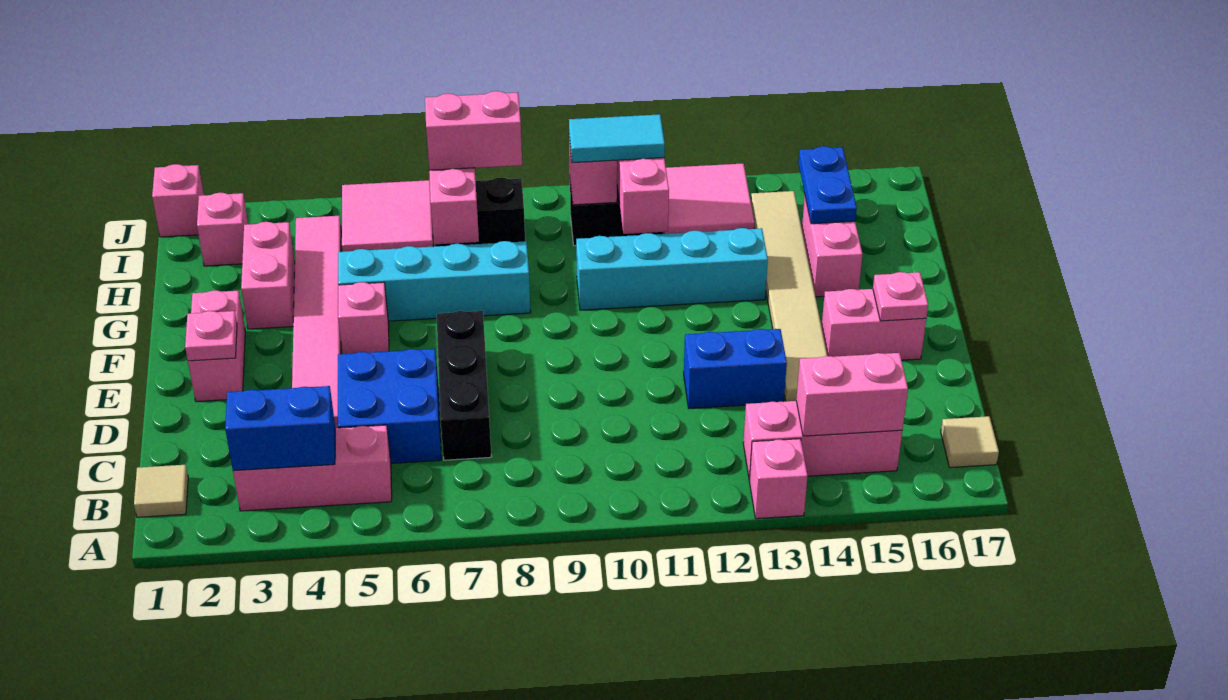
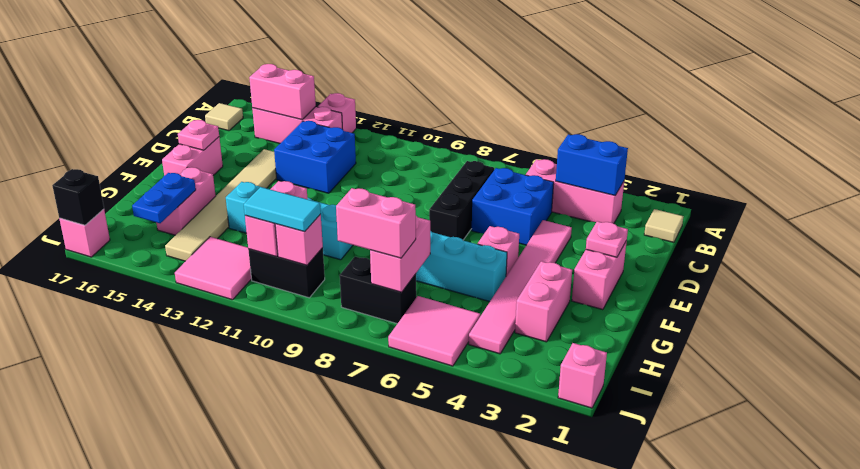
blue brick D12:D13 level 1 -> blue brick C12:D13 level 1
pink brick E15:E16 level 1 -> pink brick E16:F16 level 1
pink brick I2 level 1 -> pink brick J17 level 1
none -> black brick J17 level 2

